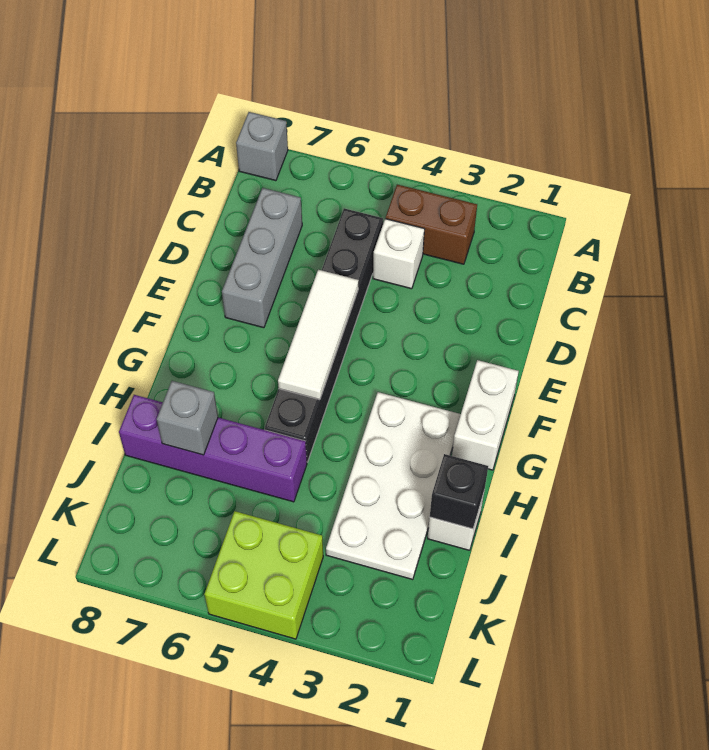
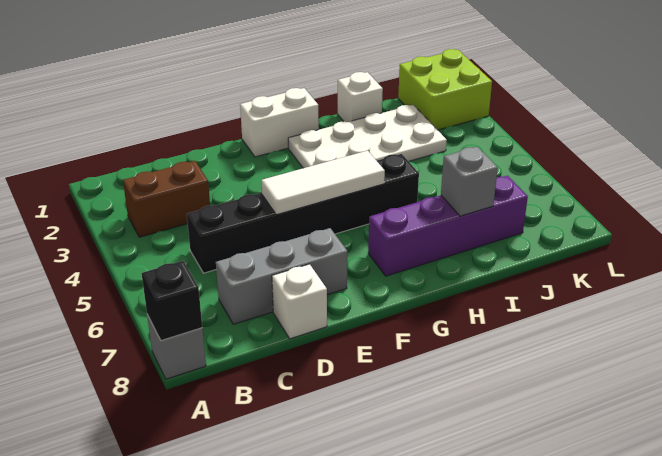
brown brick B3:B4 level 1 -> brown brick B3:C3 level 1
white brick C4 level 1 -> white brick D8 level 1
black brick I1 level 2 -> black brick A8 level 2
purple brick I5:I8 level 1 -> purple brick G7:J7 level 1
lime brick K4:L5 level 1 -> lime brick K1:L2 level 1

